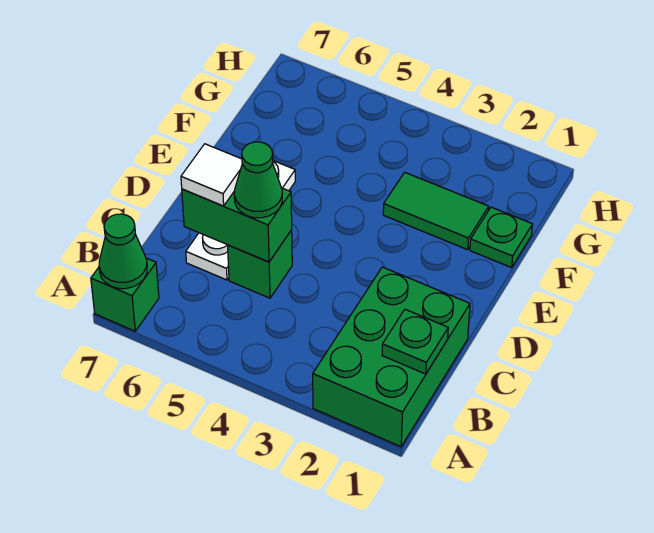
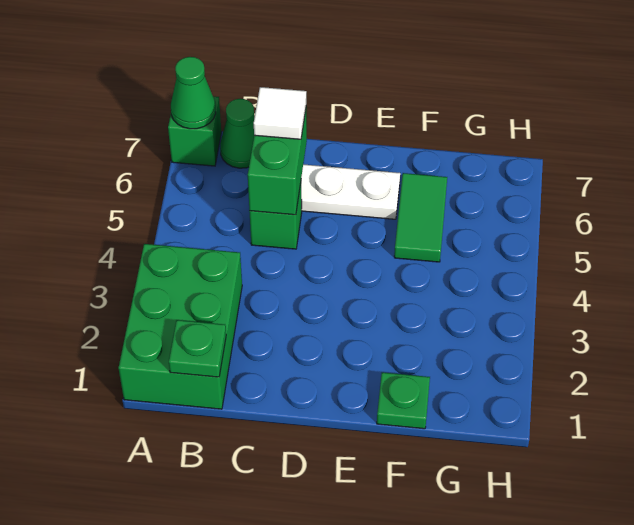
green brick A1:C2 level 1 -> green brick A1:B3 level 1
green cone C5 level 3 -> green cone B7 level 1
green tile F2:F3 level 1 -> green tile F5:F6 level 1

